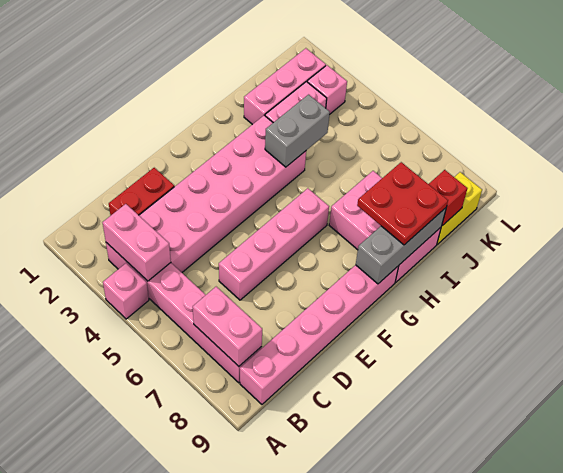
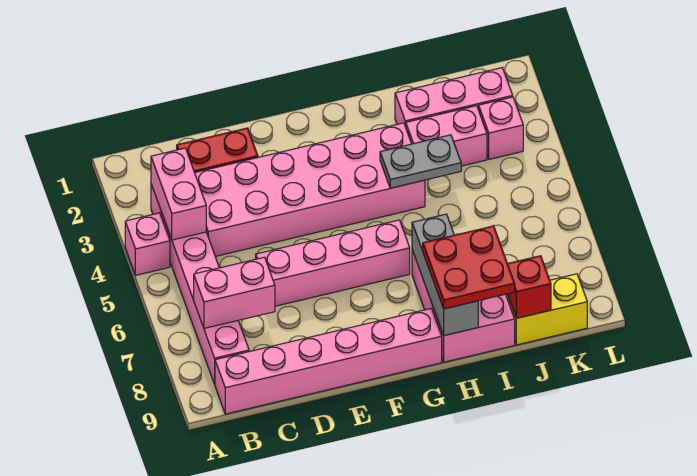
pink brick B7:B8 level 2 -> pink brick B7:C7 level 2
grey brick G9:I9 level 2 -> grey brick H7:H9 level 2
grey brick H4:I4 level 2 -> grey plate H4:I4 level 2

